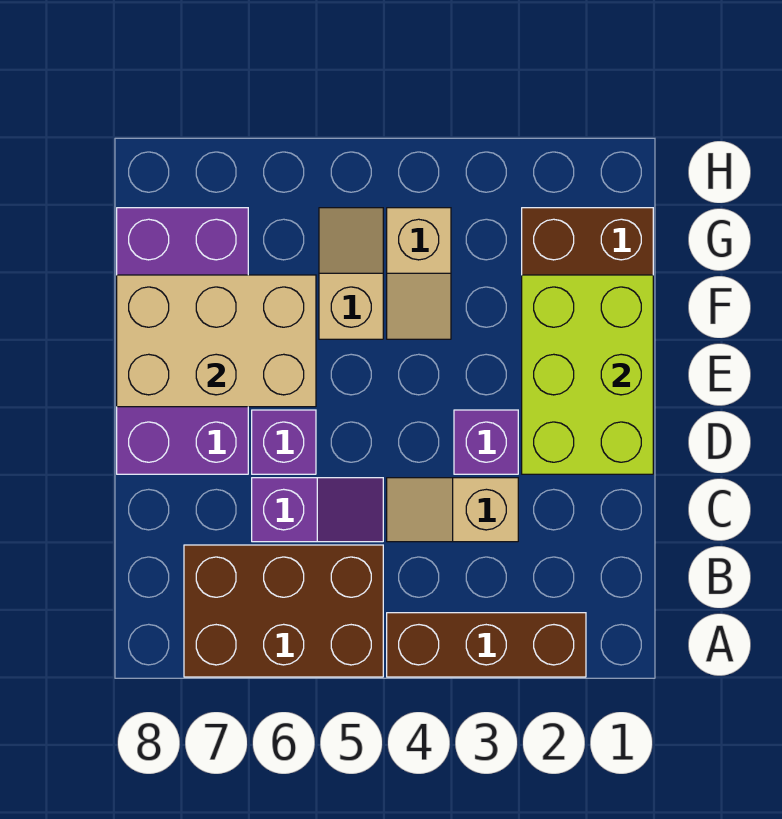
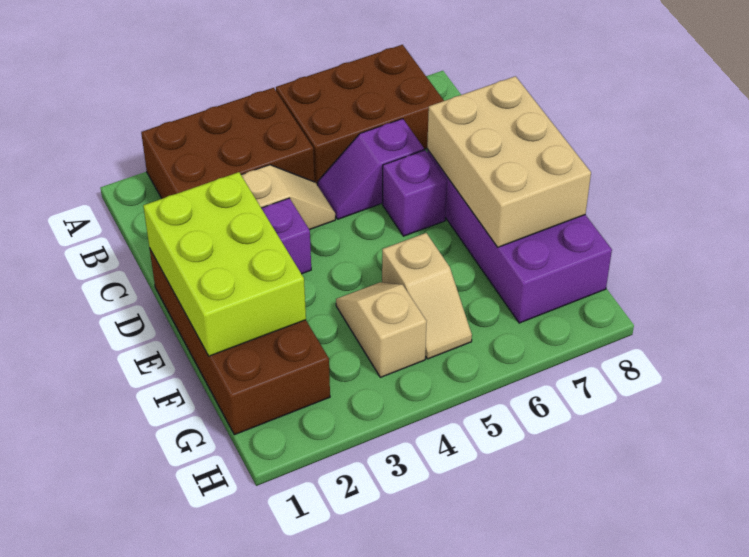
brown brick A2:A4 level 1 -> brown brick A2:B4 level 1
tan brick E6:F8 level 2 -> tan brick D7:F8 level 2

